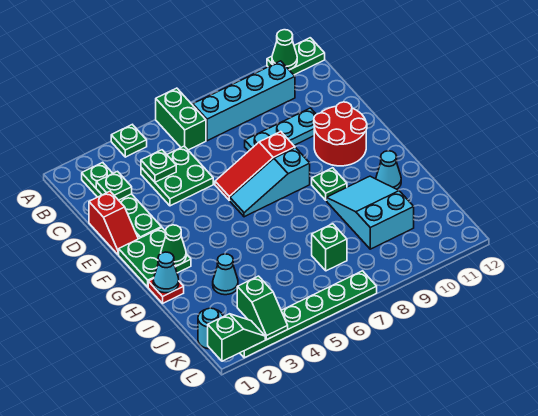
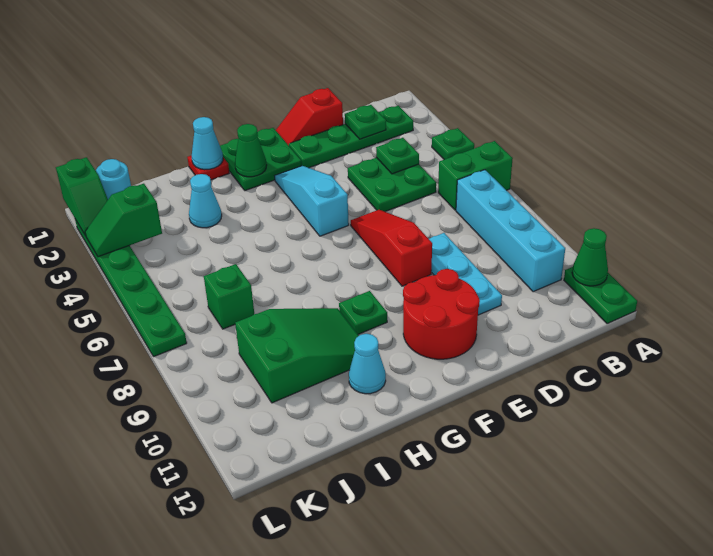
cyan slope F6:F8 level 1 top 8 -> cyan slope F3:F5 level 1 top 5
cyan slope H9:J10 level 1 top J -> green slope H9:J10 level 1 top J

